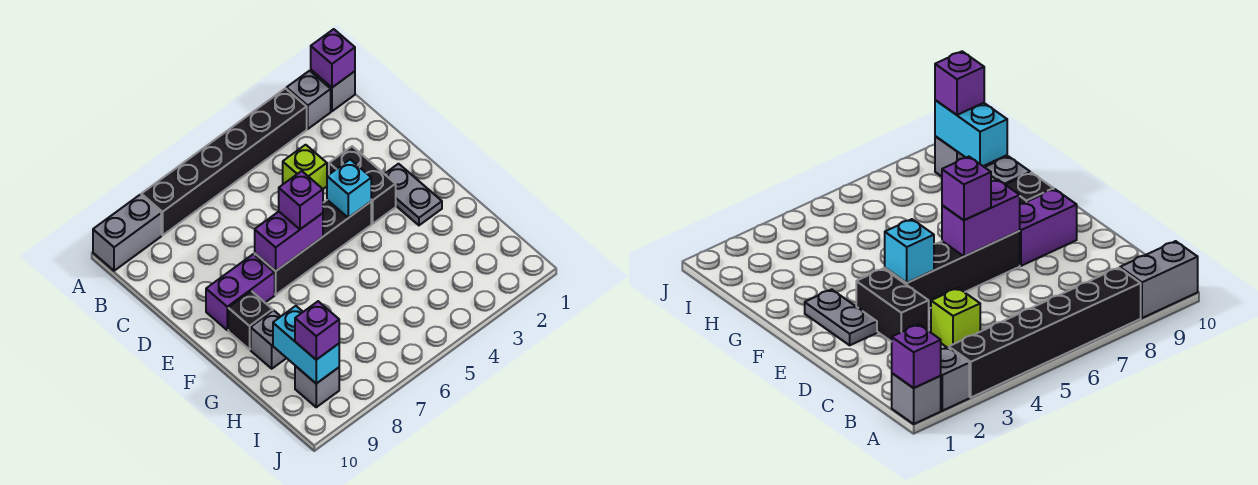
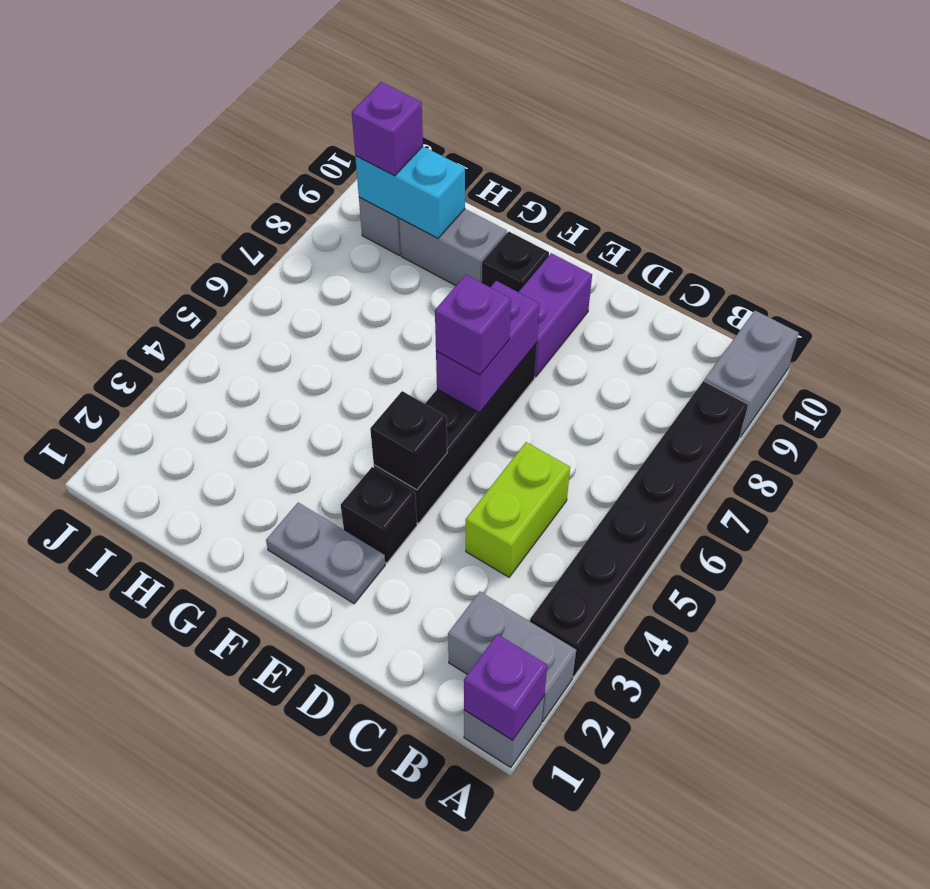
grey brick A2 level 1 -> grey brick A2:B2 level 1
lime brick C4 level 1 -> lime brick C4:C5 level 1
black brick D3:E3 level 1 -> black brick E3 level 1
cyan brick E4 level 2 -> black brick E4 level 2
grey brick G9 level 1 -> grey brick G9:H9 level 1

